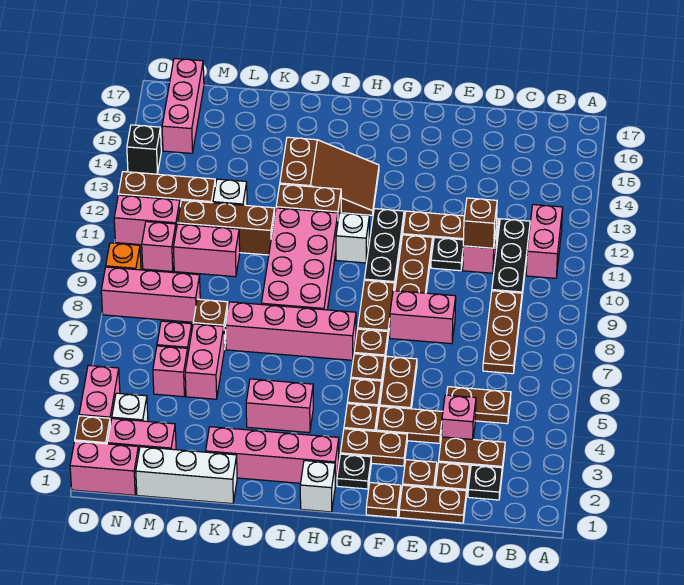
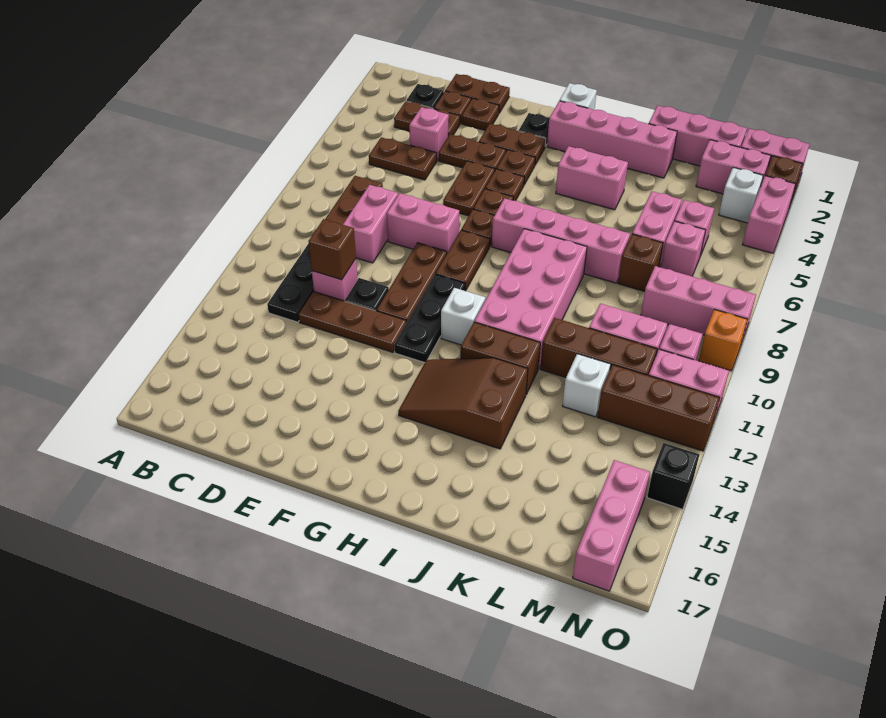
pink brick B11:B12 level 1 -> pink brick D8:D9 level 1
brown plate F1 level 1 -> none
white brick K1:M1 level 1 -> pink brick K1:M1 level 1

